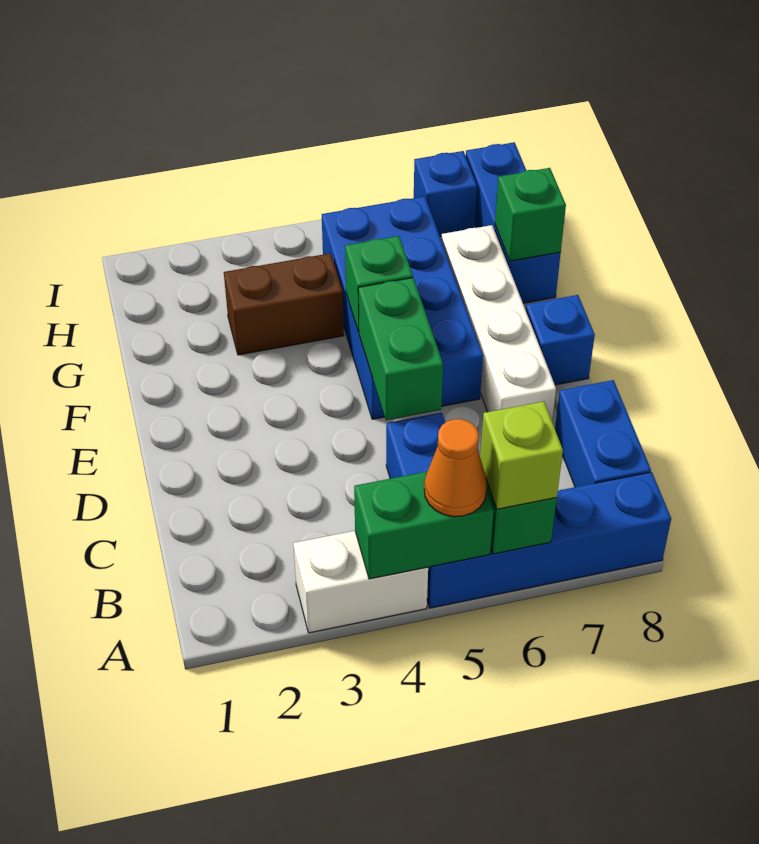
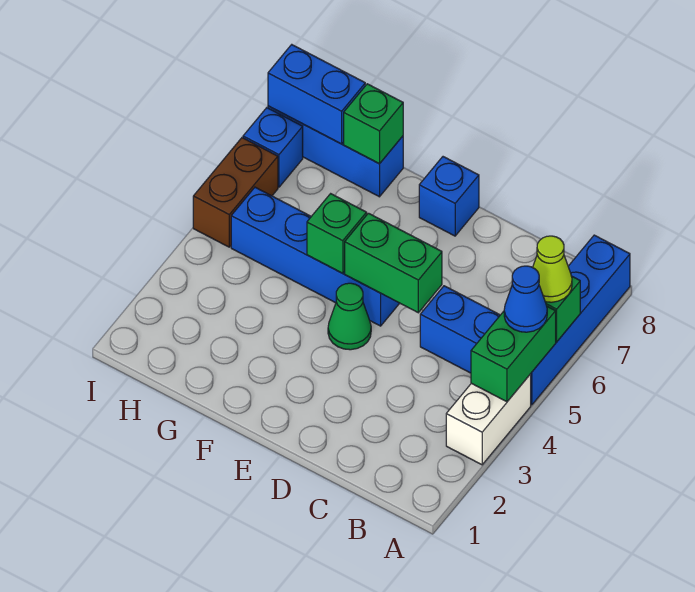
orange cone A5 level 3 -> blue cone A5 level 3
lime brick A6 level 3 -> lime cone A6 level 3
blue brick B8:C8 level 1 -> blue brick H8:I8 level 2
white brick D7:G7 level 1 -> none
none -> green cone E4 level 1
blue brick E5:H6 level 1 -> blue brick E5:H5 level 1
brown brick G3:G4 level 1 -> brown brick I5:I6 level 1

